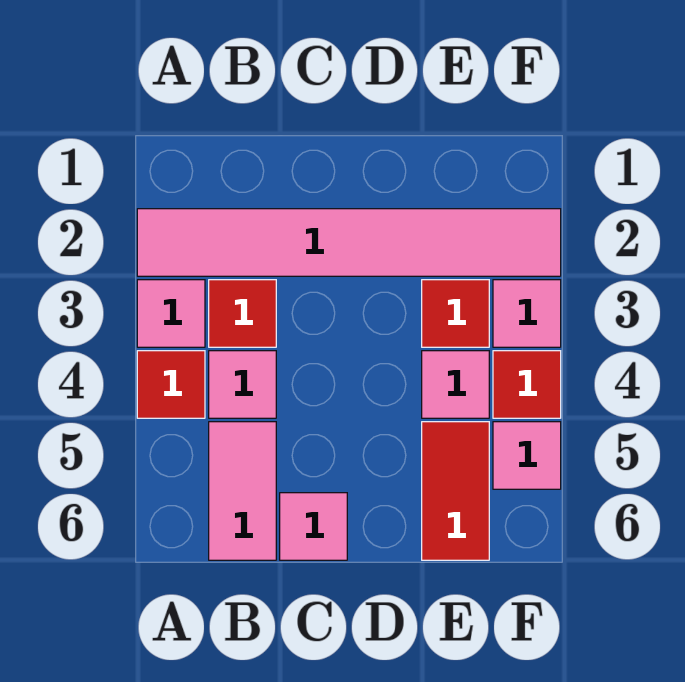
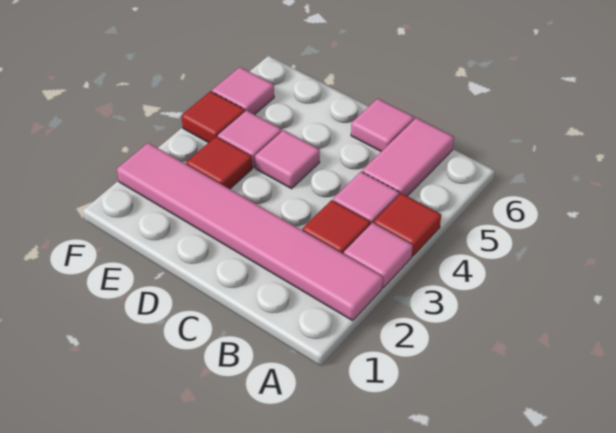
red tile E5:E6 level 1 -> none
pink tile F3 level 1 -> pink tile D4 level 1

